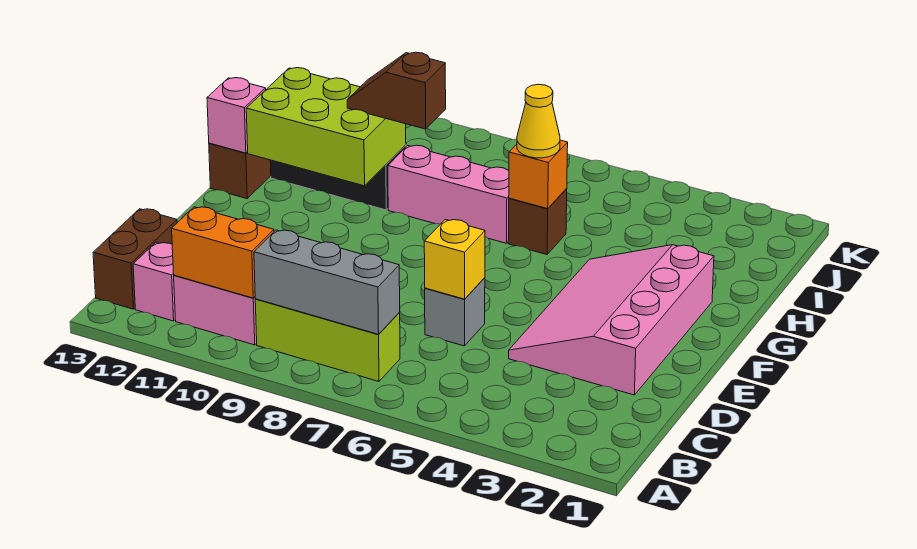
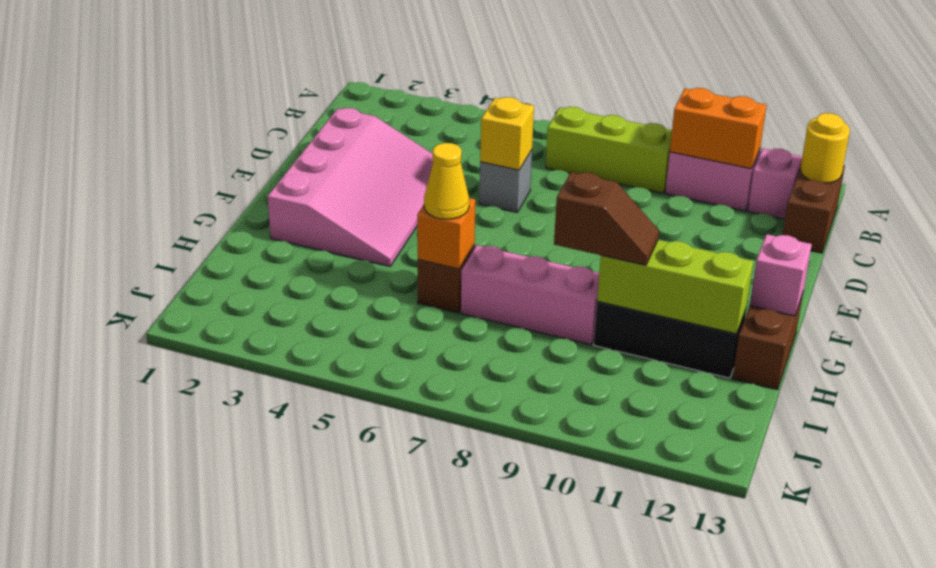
grey brick B7:B9 level 2 -> none
none -> yellow round brick B13 level 2
lime brick G10:H12 level 2 -> lime brick H10:H12 level 2

